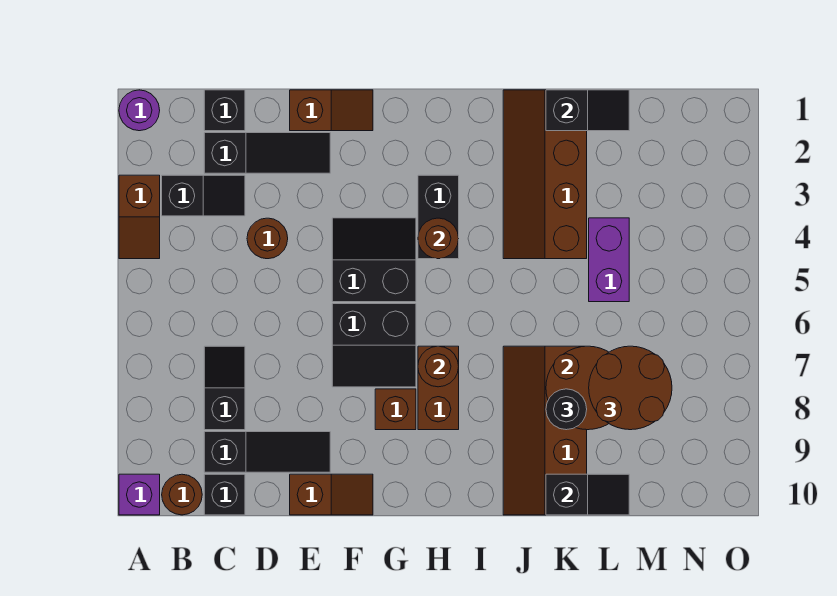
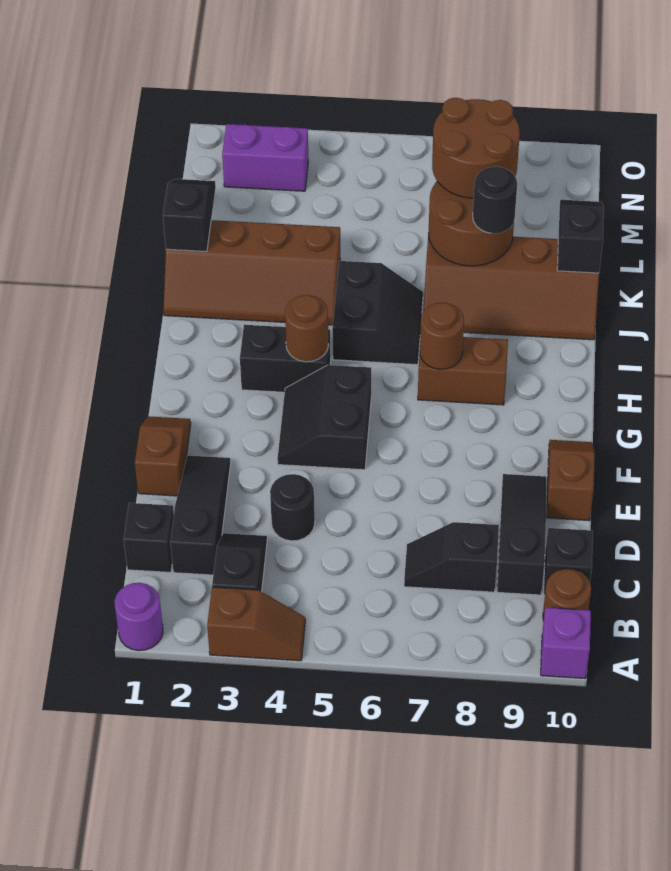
brown round brick D4 level 1 -> black round brick D4 level 1
black slope F6:G7 level 1 top 6 -> black slope I5:J6 level 1 top 5
brown brick G8 level 1 -> none
purple brick L4:L5 level 1 -> purple brick N2:N3 level 1

